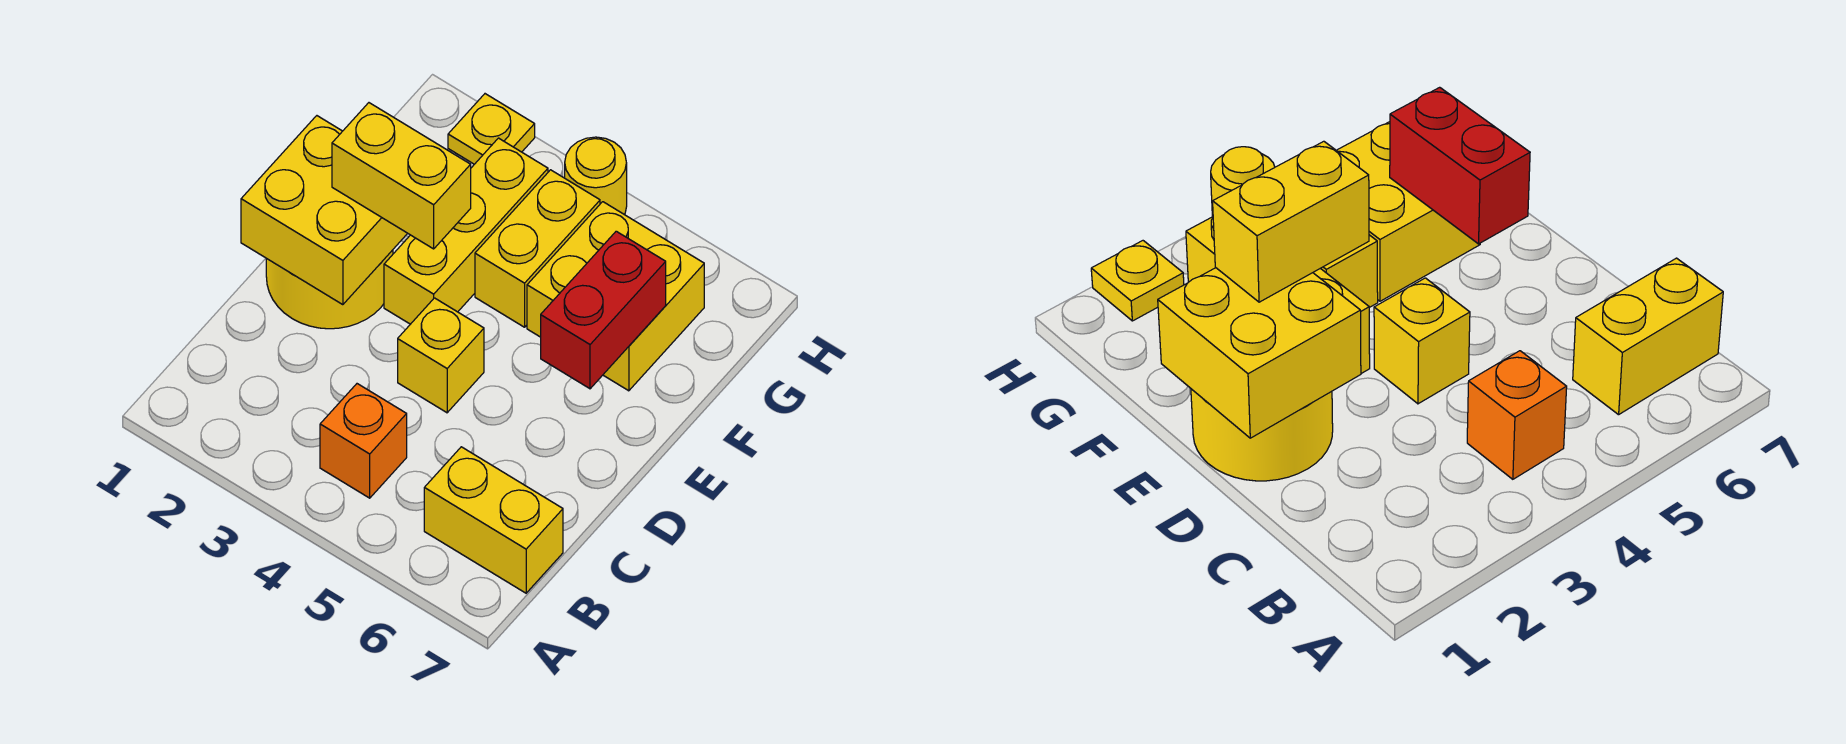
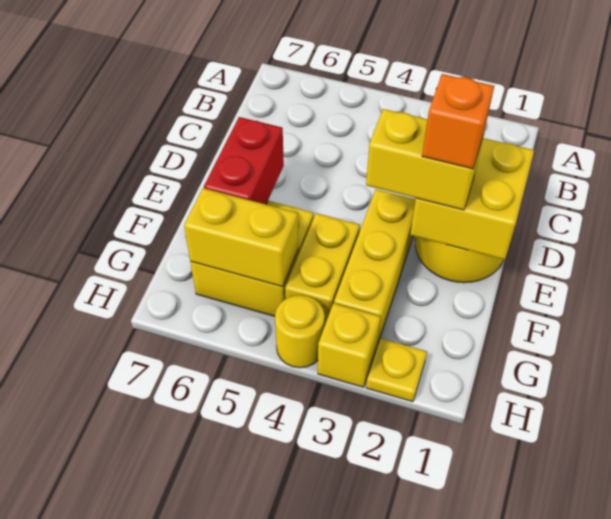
orange brick B4 level 1 -> orange brick E2 level 4
yellow brick B6:B7 level 1 -> yellow brick G5:G6 level 2
yellow brick D4 level 1 -> yellow brick H3 level 1

